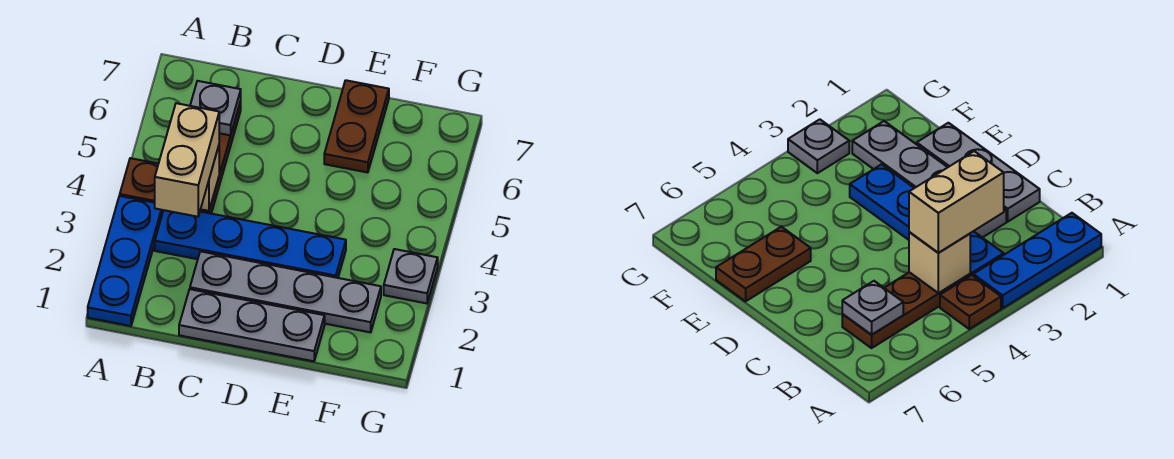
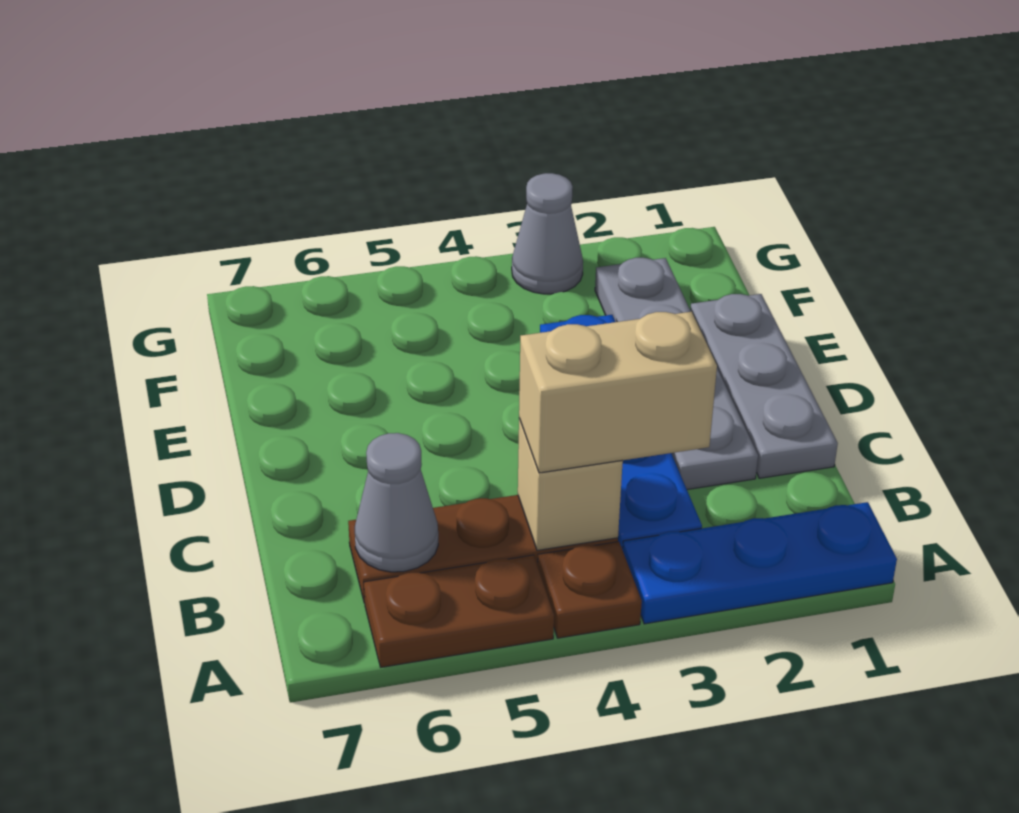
grey plate B6 level 2 -> grey cone B6 level 2
brown plate E6:E7 level 1 -> brown plate A5:A6 level 1
grey plate G3 level 1 -> grey cone G3 level 1

